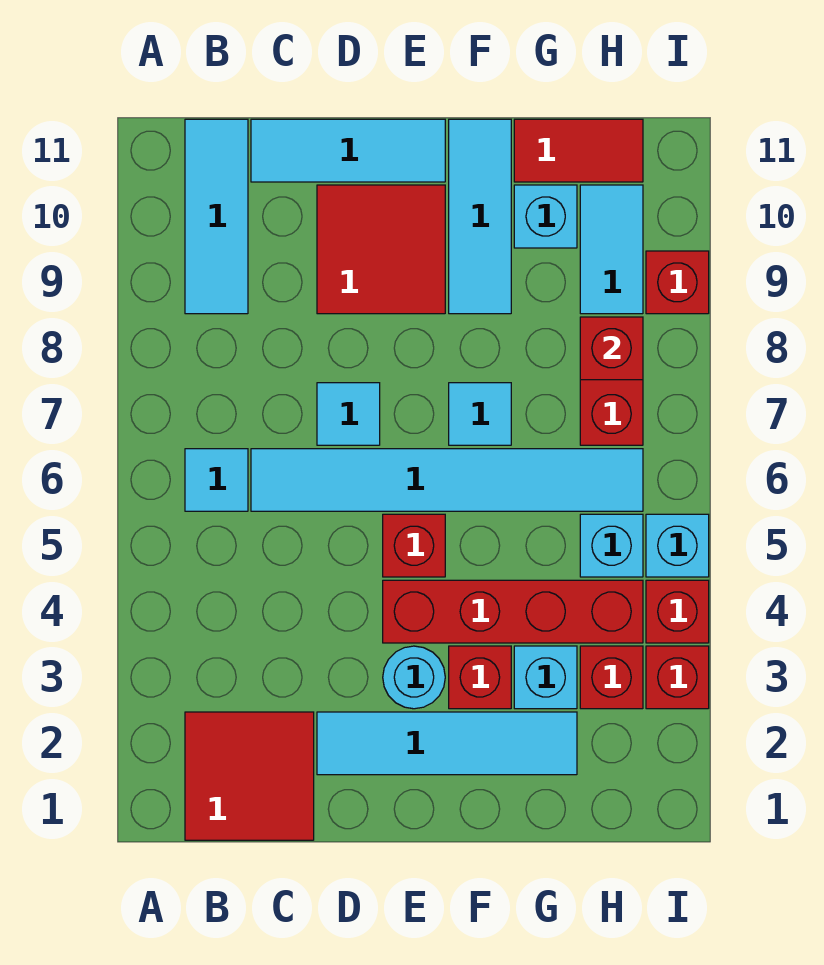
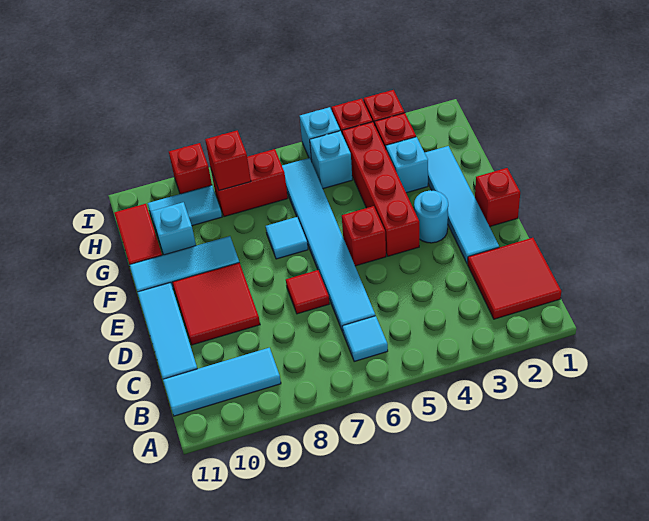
cyan tile D7 level 1 -> red tile D7 level 1
red brick F3 level 1 -> red brick E1 level 1

